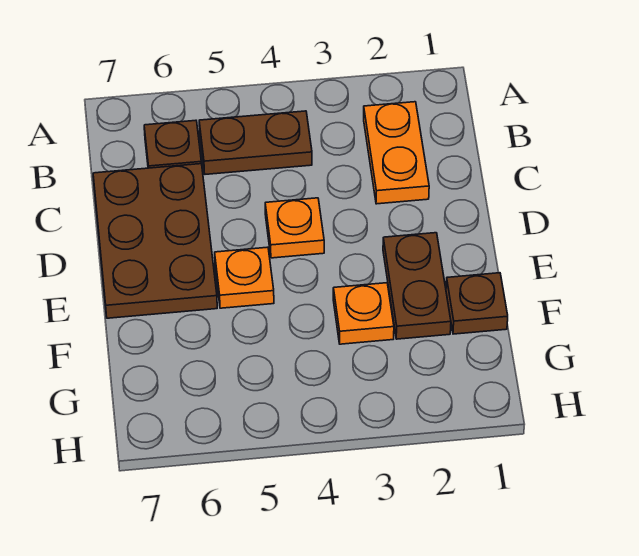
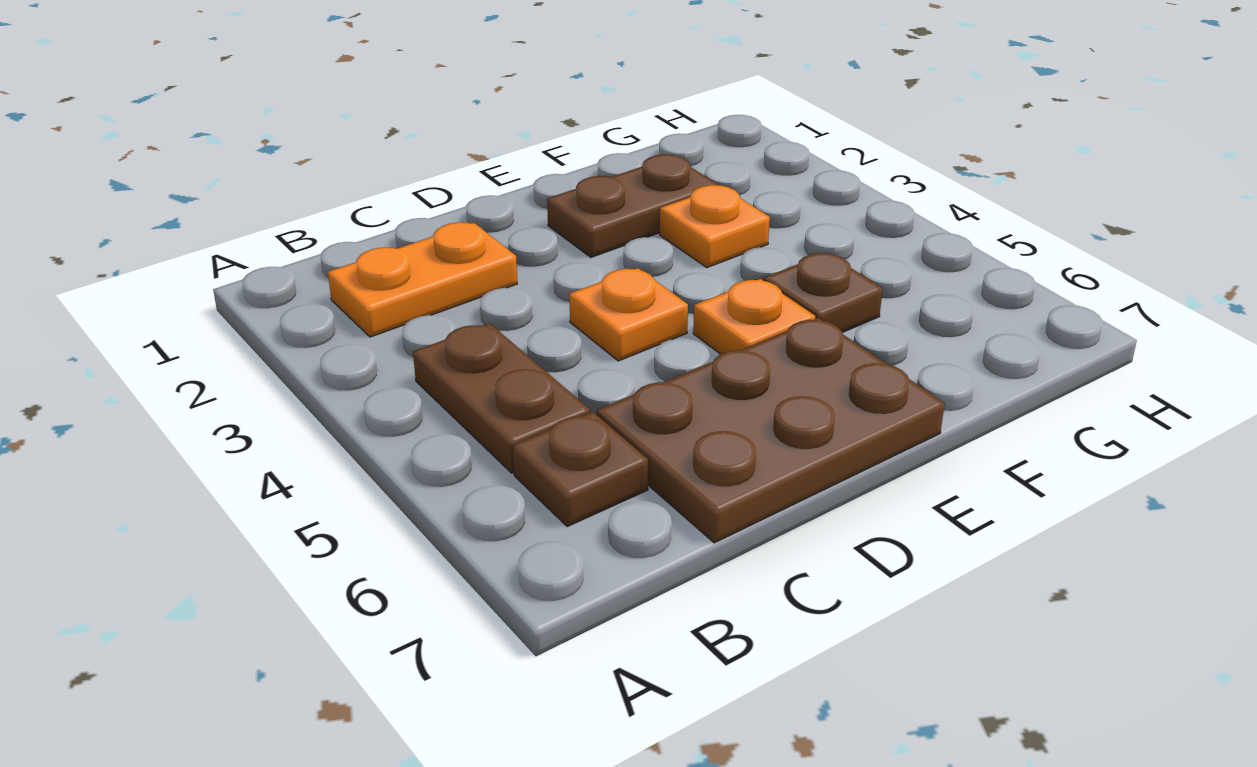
brown plate F1 level 1 -> brown plate F5 level 1

